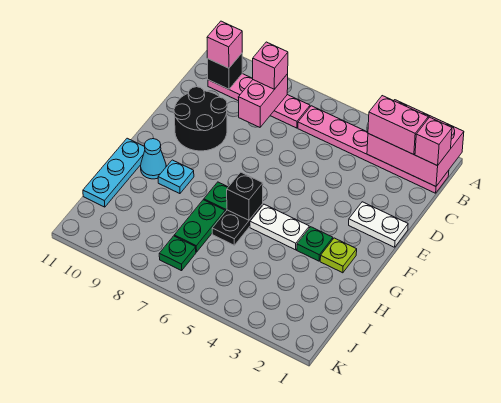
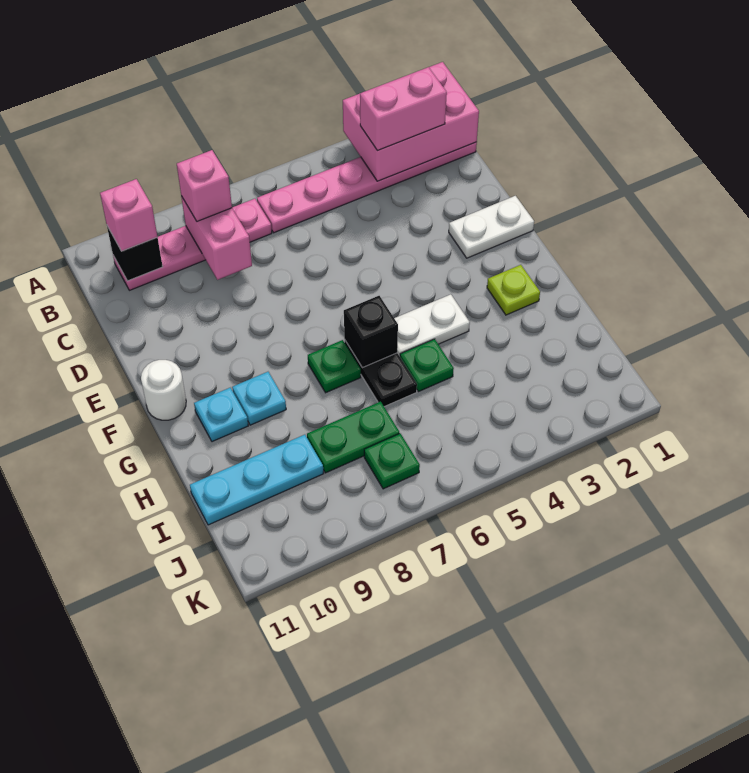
pink brick B1 level 3 -> none
black round brick D9:E10 level 1 -> none
none -> white round brick F11 level 1
green plate G3 level 1 -> green plate H5 level 1
cyan cone G10 level 1 -> cyan plate G10 level 1
cyan plate G11:I11 level 1 -> cyan plate I9:I11 level 1
green plate H7:I7 level 1 -> green plate I7:I8 level 1

